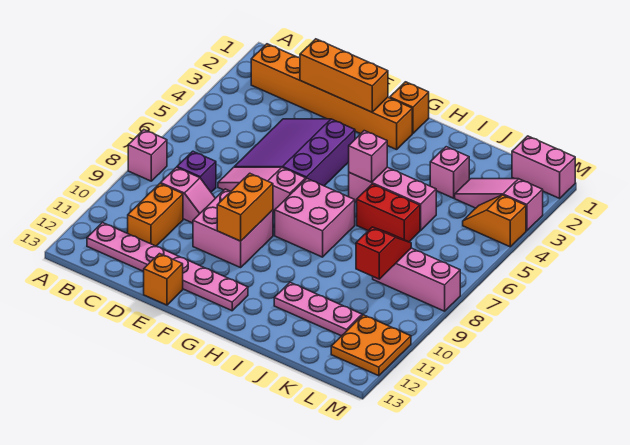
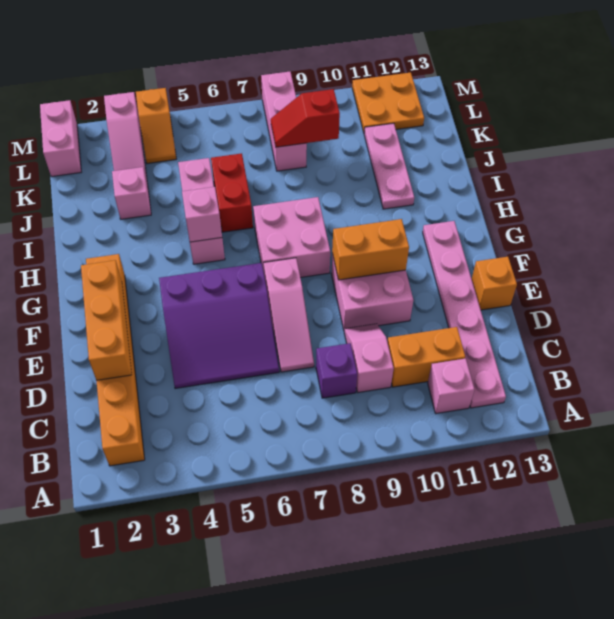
pink brick A8 level 1 -> pink brick B11 level 1
orange brick G1 level 1 -> none

